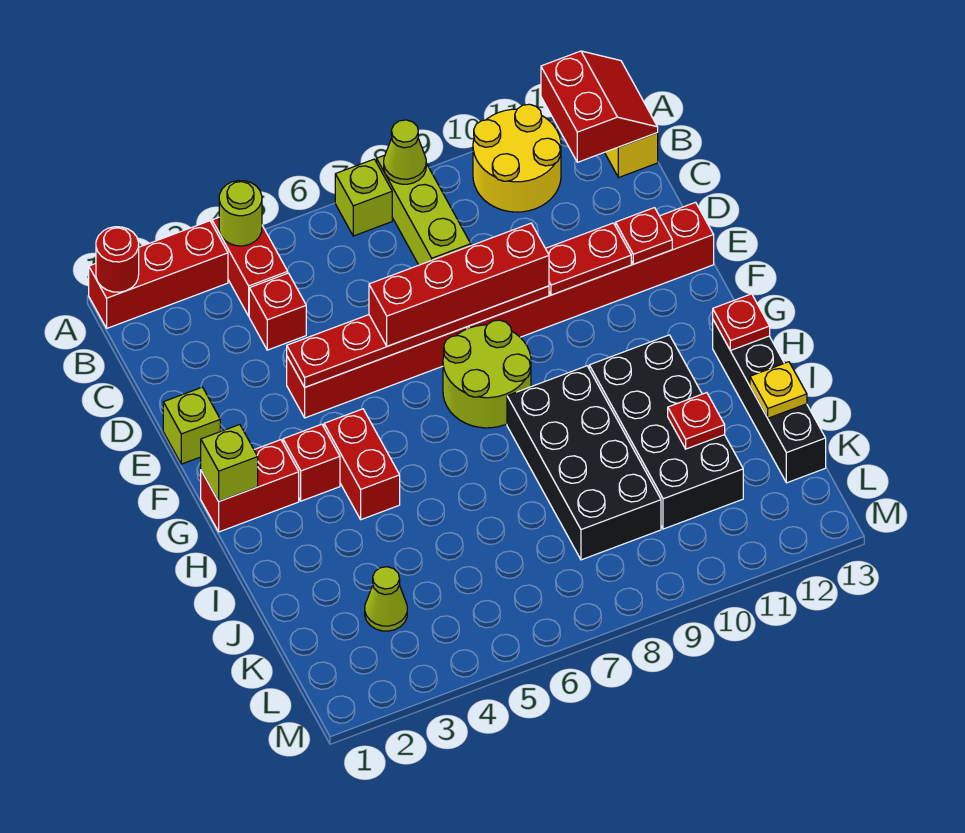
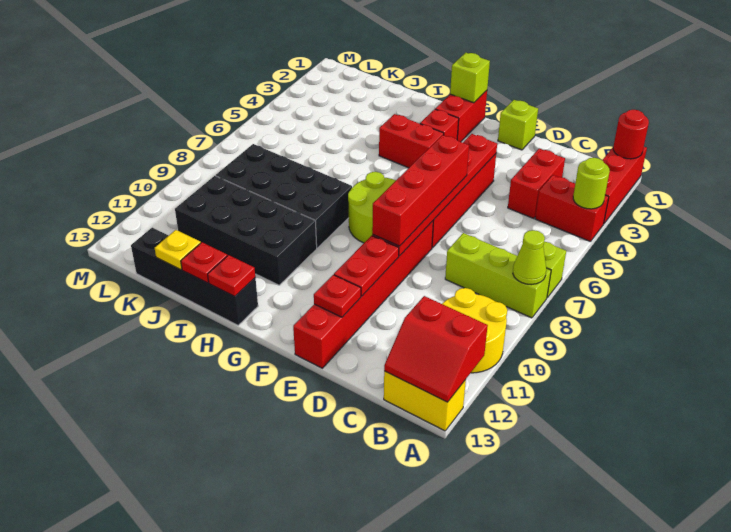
red brick C4 level 1 -> red brick C3:C4 level 1
red plate J11 level 2 -> red plate I13 level 2
lime cone K3 level 1 -> none

